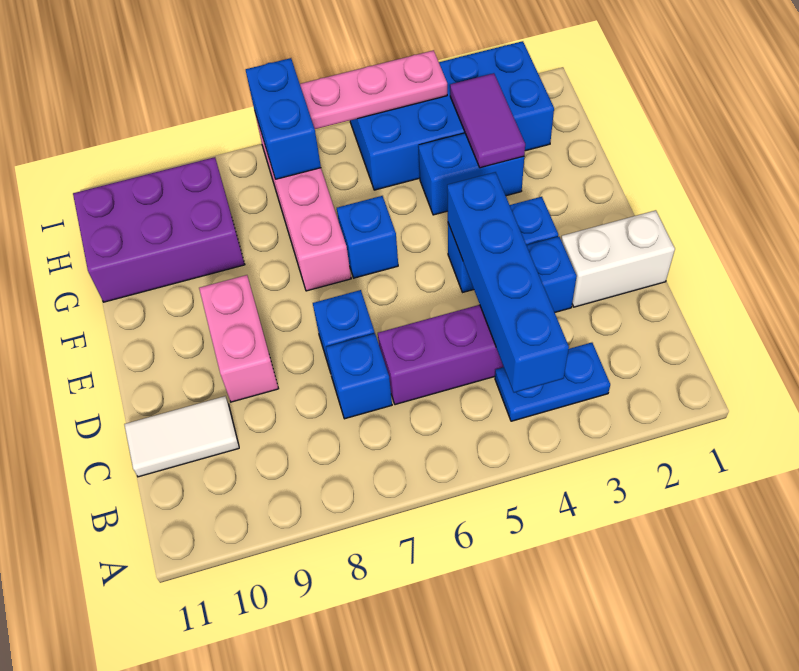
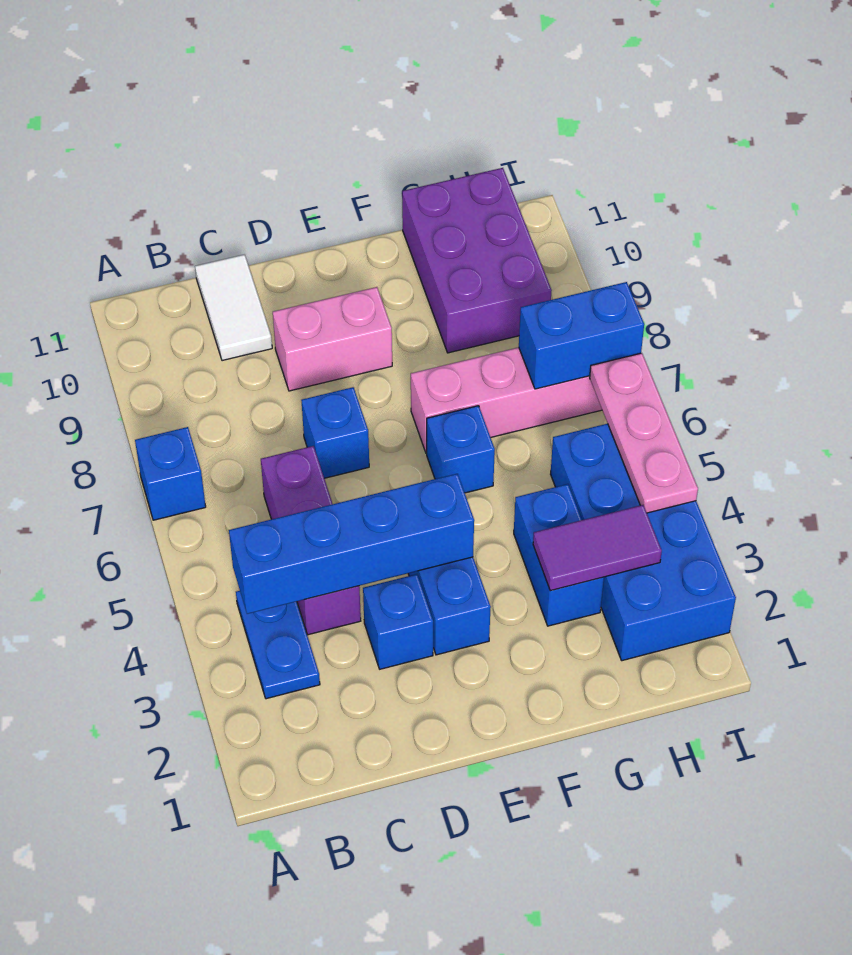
blue brick C7 level 1 -> blue brick A7 level 1
white brick D1:D2 level 1 -> none

